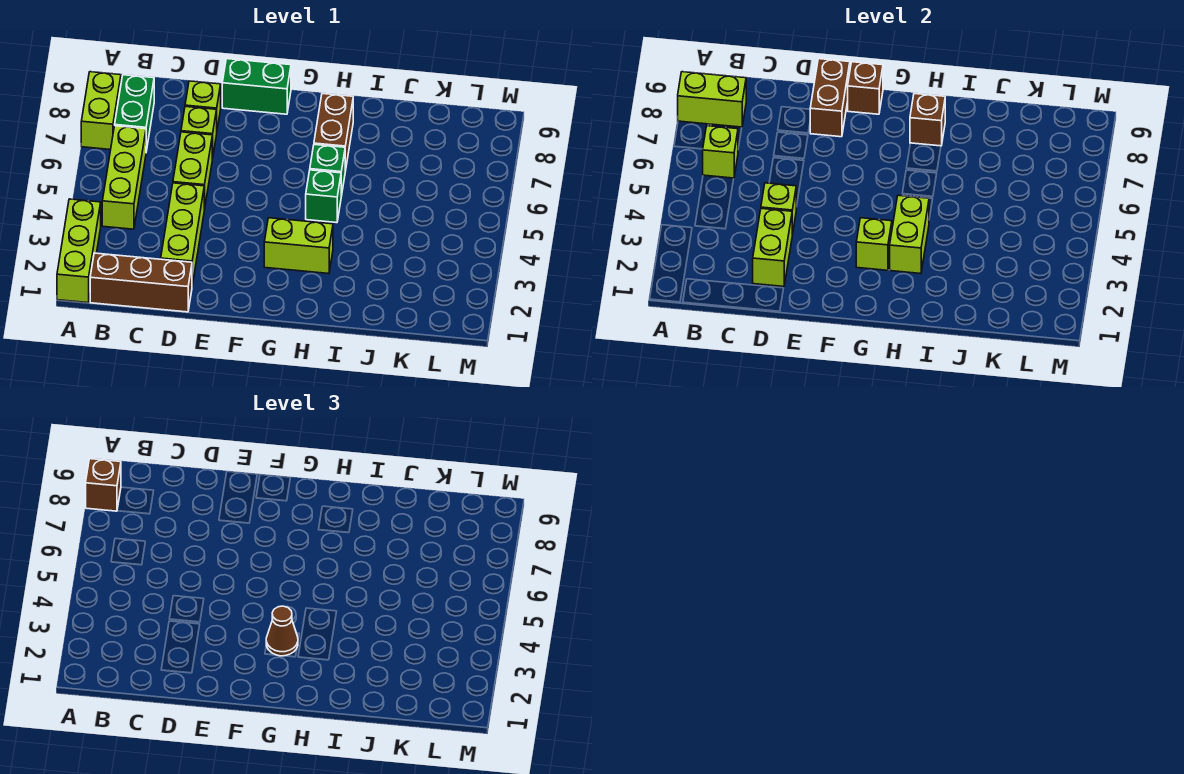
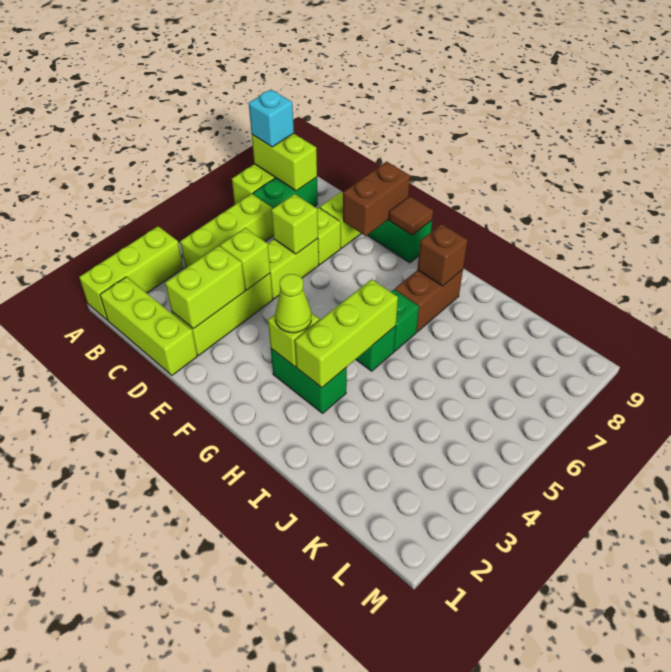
brown brick A8 level 3 -> cyan brick A8 level 3
brown brick B1:D1 level 1 -> lime brick B1:D1 level 1
lime brick B6 level 2 -> lime brick D6 level 2
brown brick F9 level 2 -> brown tile F9 level 2
lime brick G3:H3 level 1 -> green brick G3:H3 level 1
brown cone G3 level 3 -> lime cone G3 level 3
lime brick H3:H4 level 2 -> lime brick H3:H5 level 2

